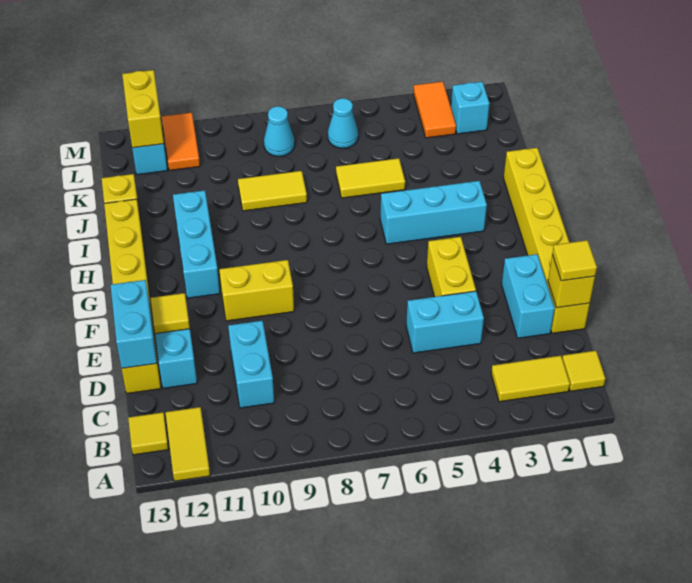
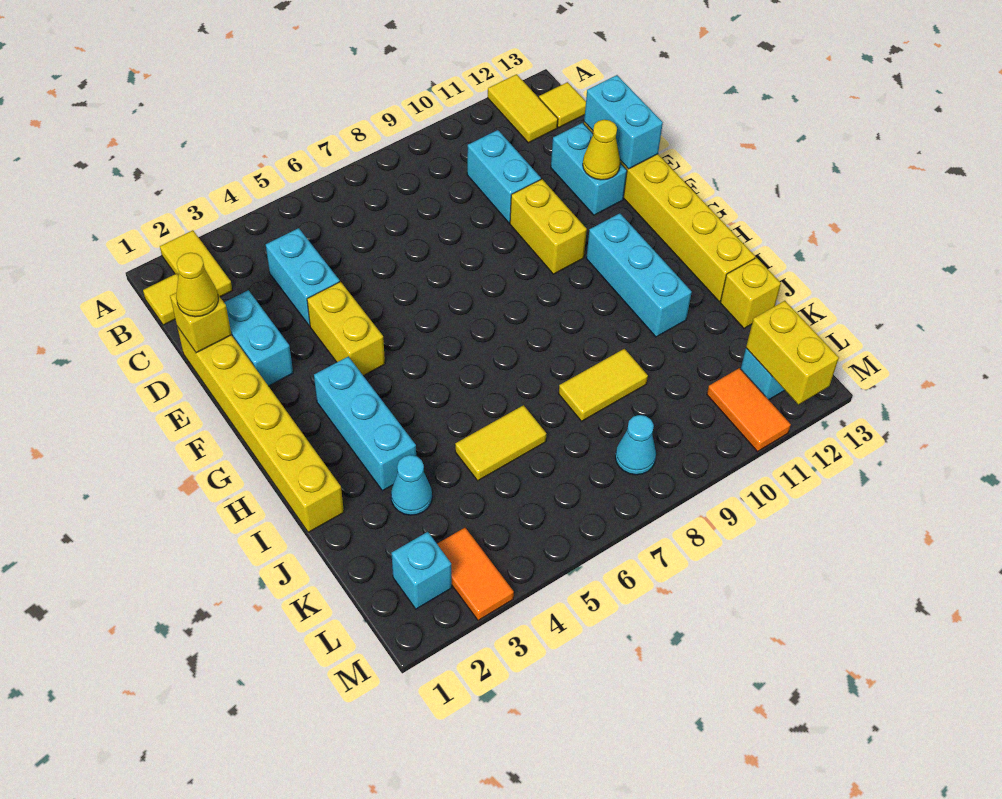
yellow tile B2:B3 level 1 -> yellow tile A2:B2 level 1
yellow tile D1 level 3 -> yellow cone D1 level 3
cyan brick D4:D5 level 1 -> cyan brick C4:D4 level 1
yellow tile E12 level 2 -> yellow cone E12 level 2
yellow brick F9:F10 level 1 -> yellow brick E10:F10 level 1
cyan brick H3:H5 level 1 -> cyan brick G3:I3 level 1
cyan cone L6 level 1 -> cyan cone J3 level 1

